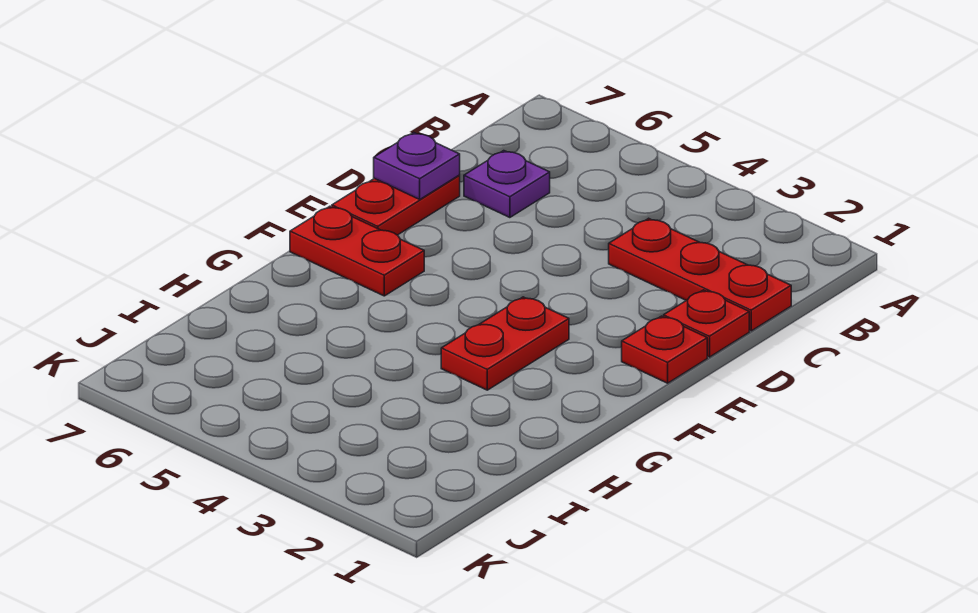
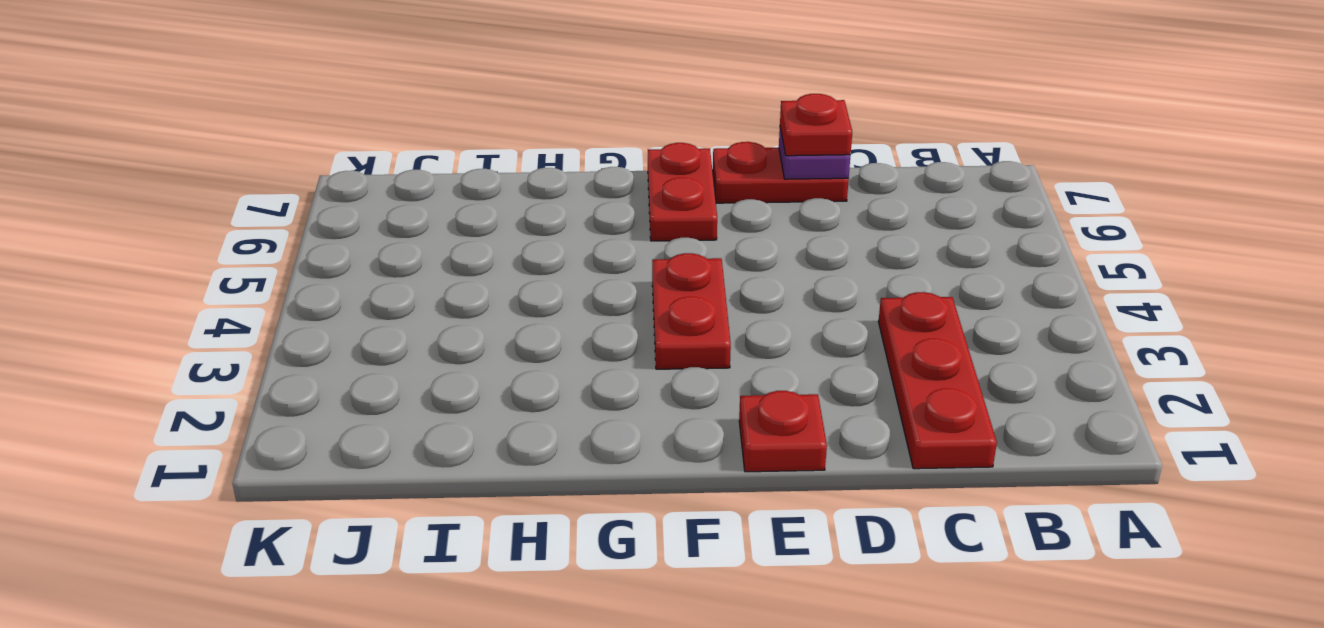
purple plate C6 level 1 -> none
red plate D1 level 1 -> red plate D7 level 3
red plate F3:G3 level 1 -> red plate F3:F4 level 1

